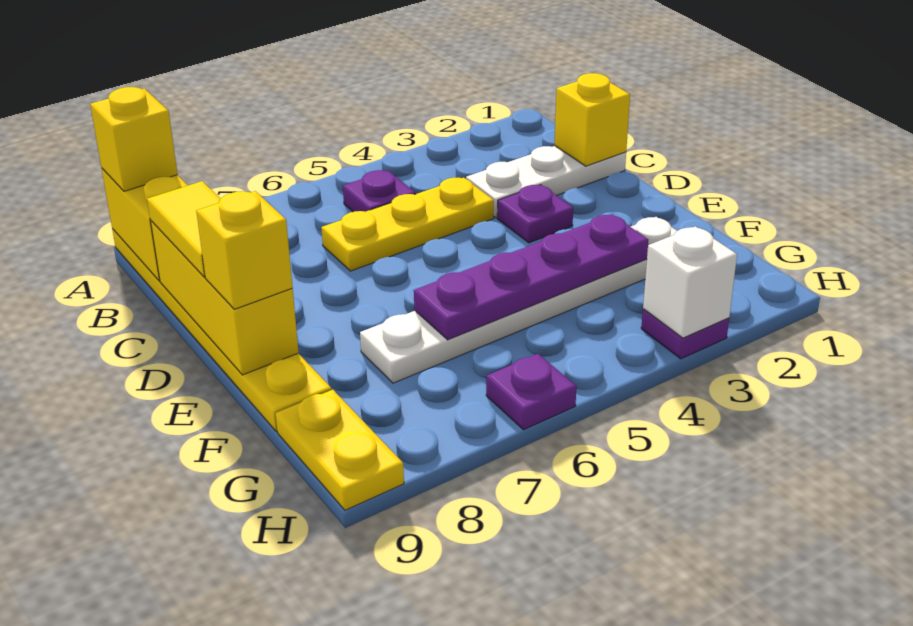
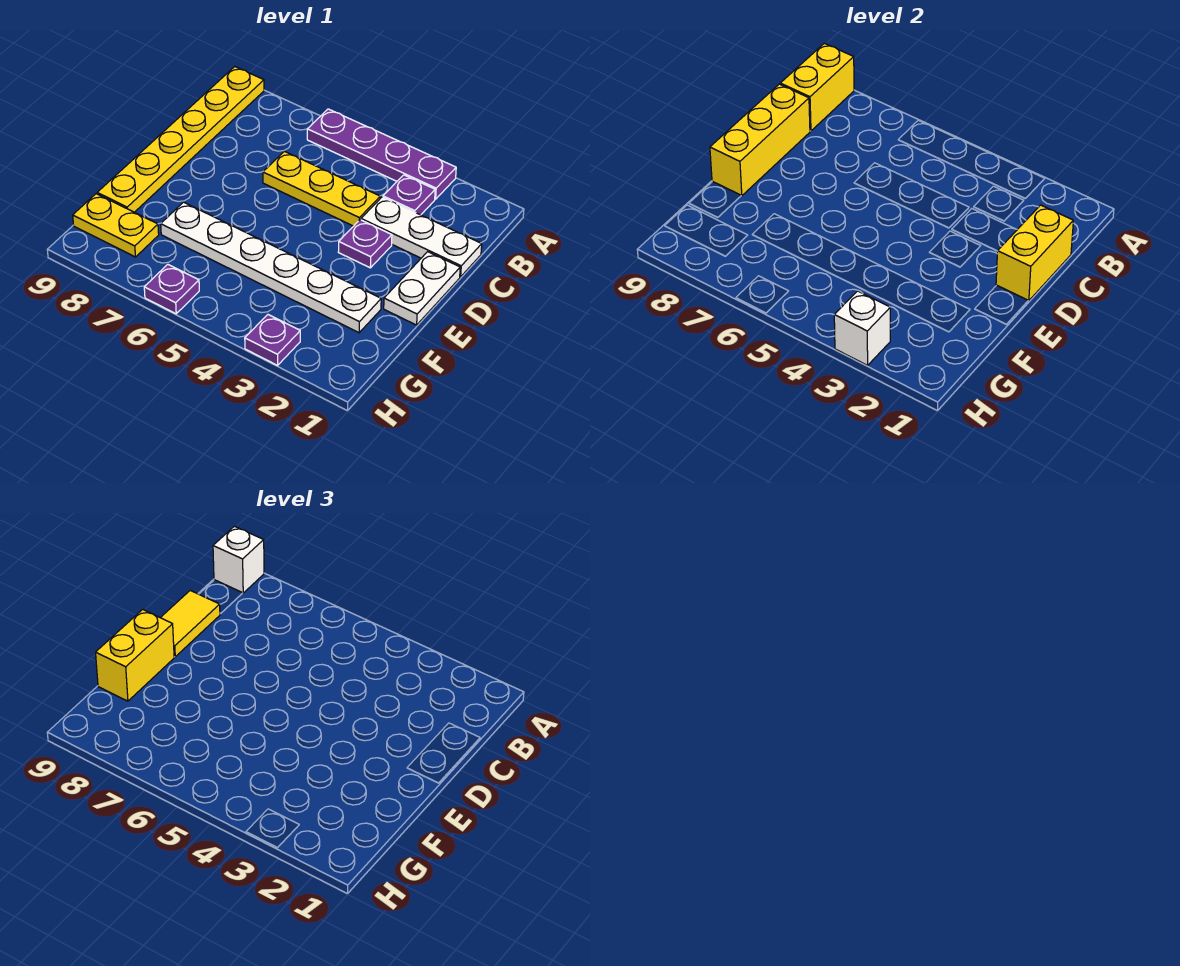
yellow brick A9 level 3 -> white brick A9 level 3
purple plate B5 level 1 -> purple plate B3 level 1
yellow brick C1 level 2 -> yellow brick C1:D1 level 2
none -> white plate D1:E1 level 1
yellow brick E9 level 3 -> yellow brick E9:F9 level 3
purple plate F3:F6 level 2 -> purple plate A3:A6 level 1
yellow plate G9:H9 level 1 -> yellow plate G8:G9 level 1

